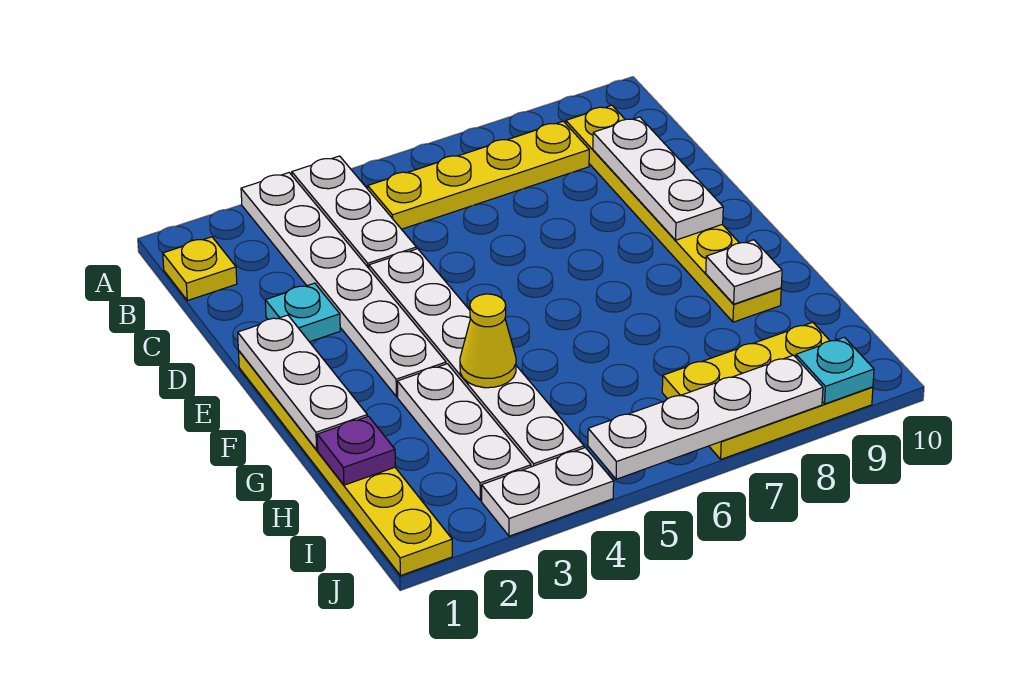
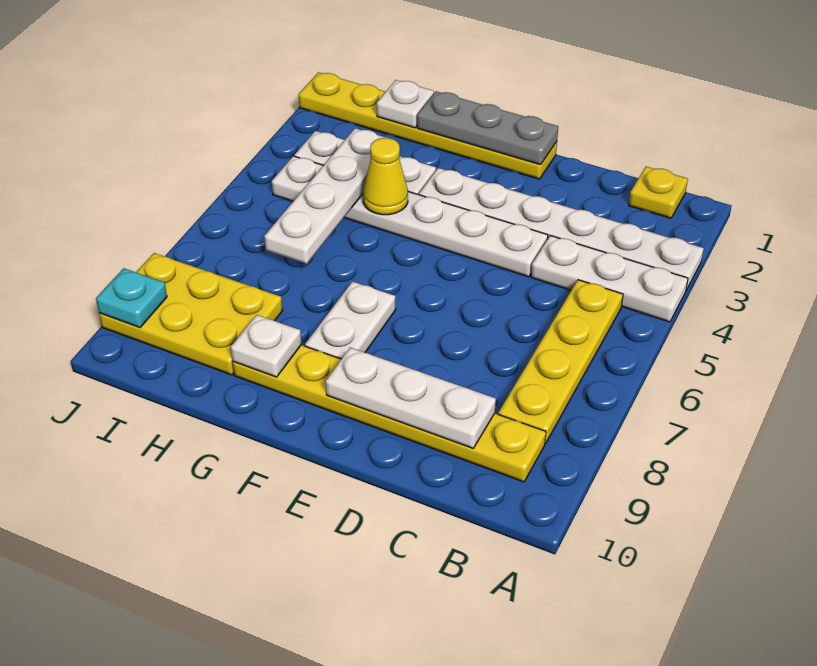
cyan plate D2 level 1 -> none
white plate E1:G1 level 2 -> grey plate E1:G1 level 2
purple plate H1 level 2 -> white plate H1 level 2
yellow plate I7:J9 level 1 -> yellow plate H8:J9 level 1
white plate J3:J4 level 1 -> white plate F7:F8 level 1
white plate J5:J8 level 2 -> white plate H3:H6 level 2

